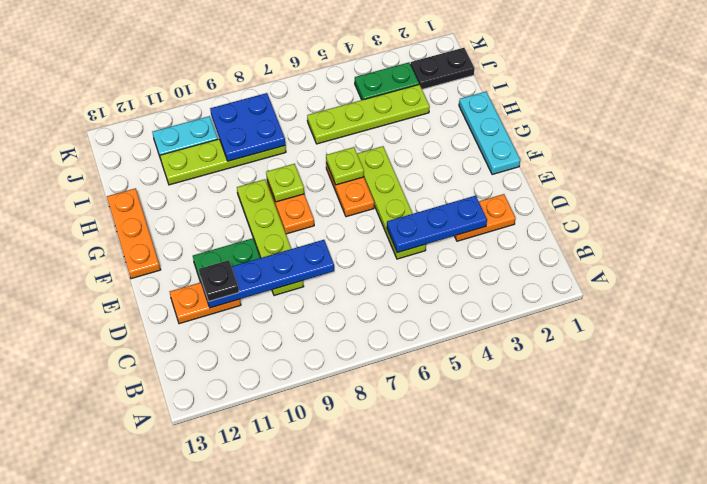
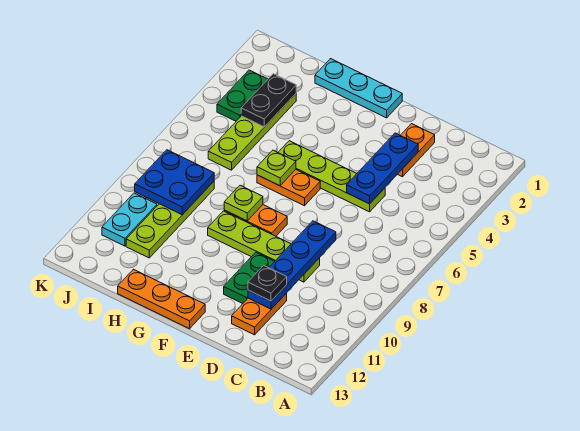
black plate J1:J2 level 1 -> black plate I3:I4 level 2

